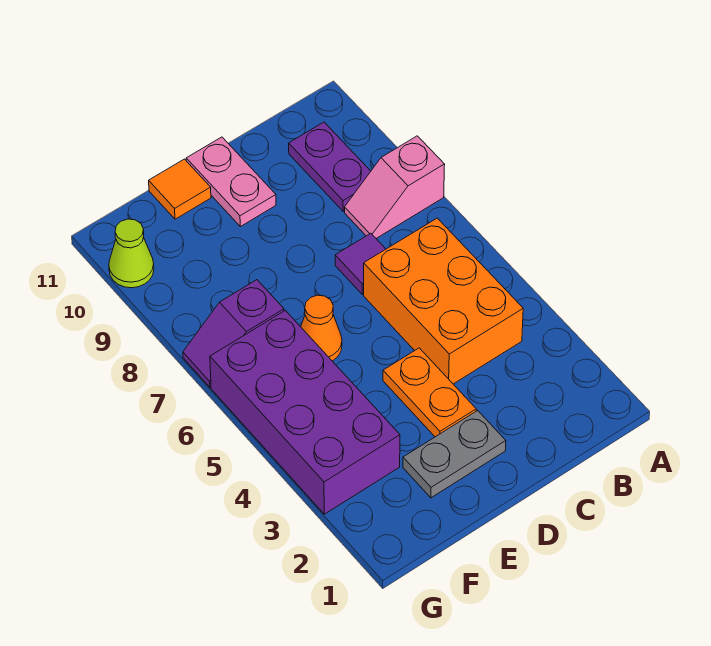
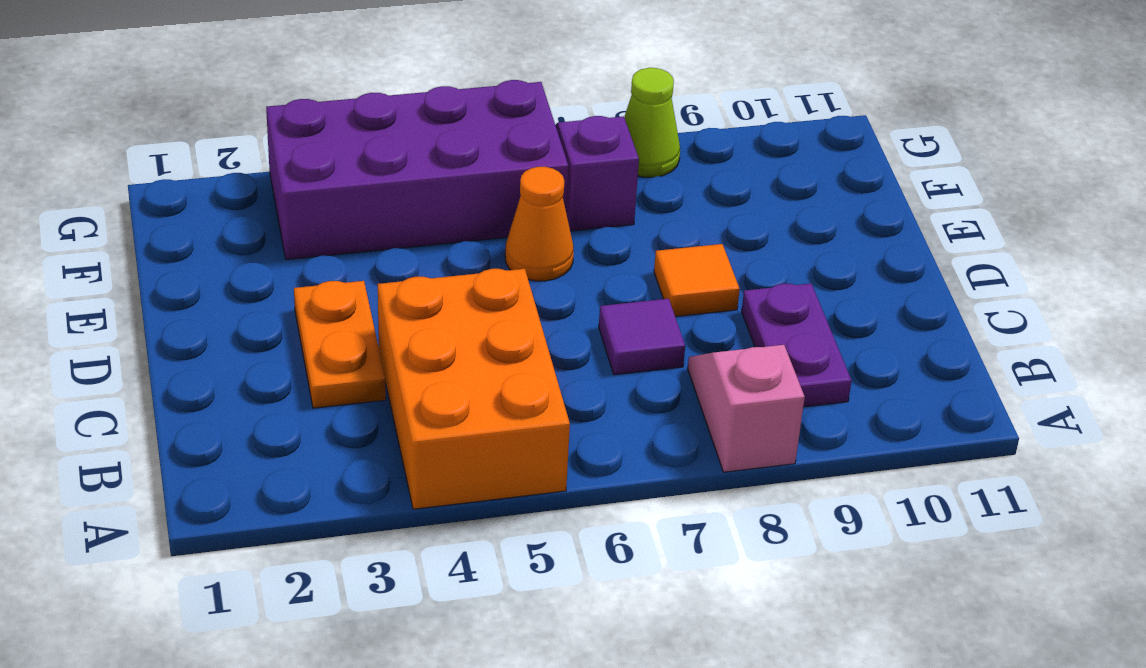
orange brick B4:C6 level 1 -> orange brick A4:C5 level 1
purple plate B9:B10 level 1 -> purple plate B9:C9 level 1
grey plate D2:E2 level 1 -> none
orange plate D3:D4 level 1 -> orange plate C3:D3 level 1
pink plate D10:D11 level 1 -> none
orange tile E11 level 1 -> orange tile D8 level 1
lime cone G10 level 1 -> lime cone G8 level 1

